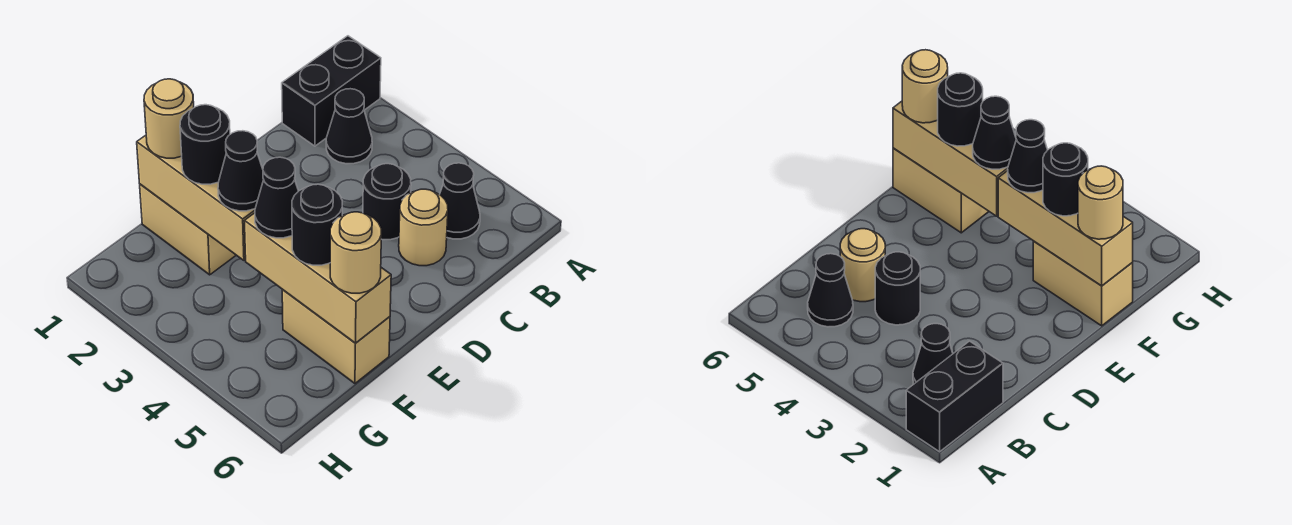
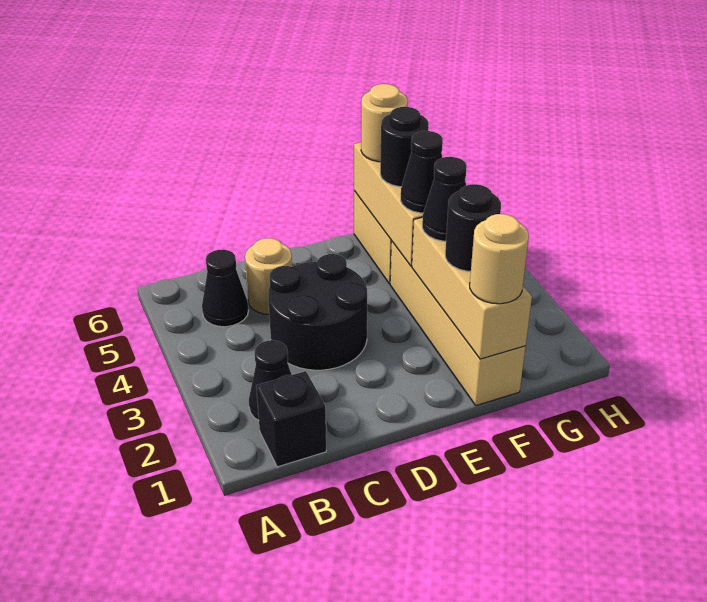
black brick A1:B1 level 1 -> black brick B1 level 1
black round brick C4 level 1 -> black round brick C3:D4 level 1
tan brick F1:F2 level 1 -> tan brick F1:F4 level 1

